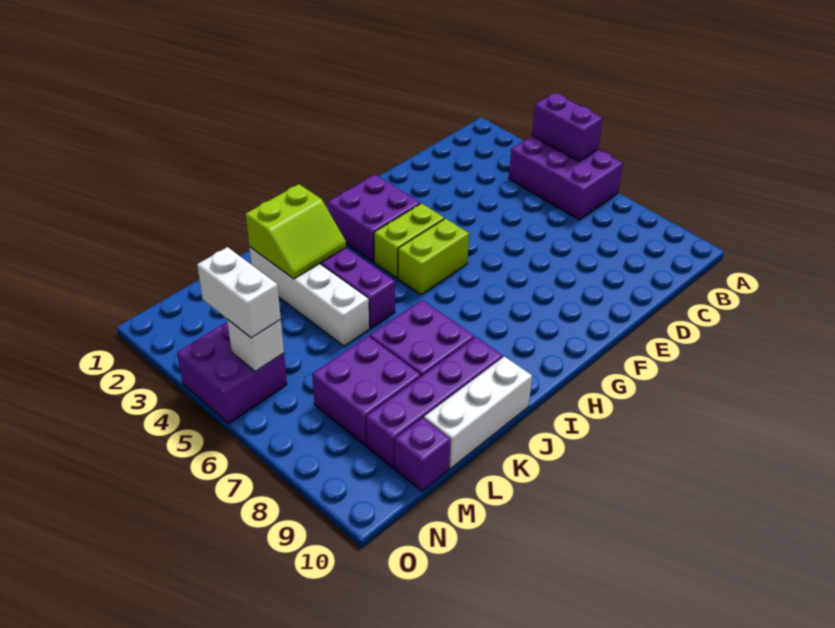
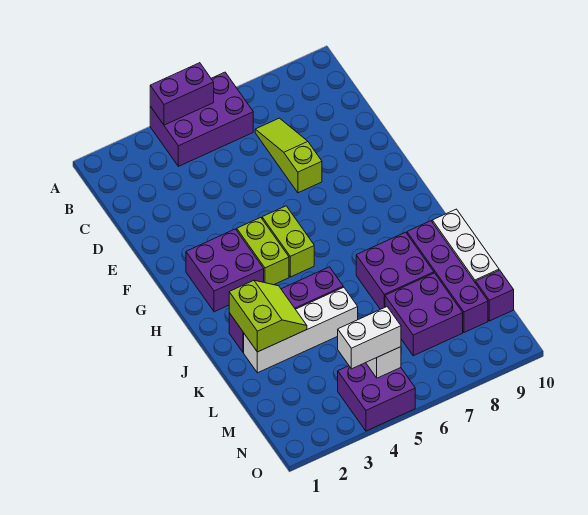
none -> lime slope C7:E7 level 1 top E

